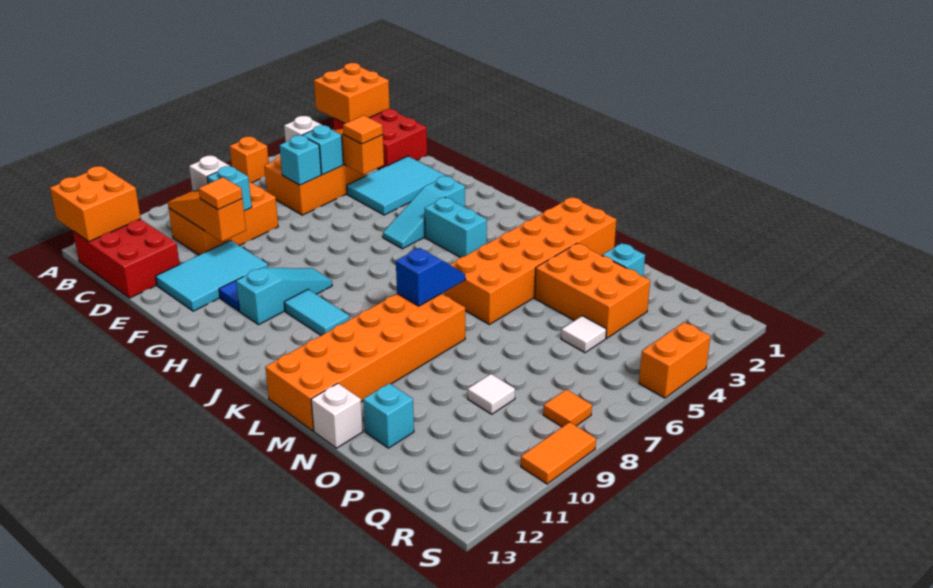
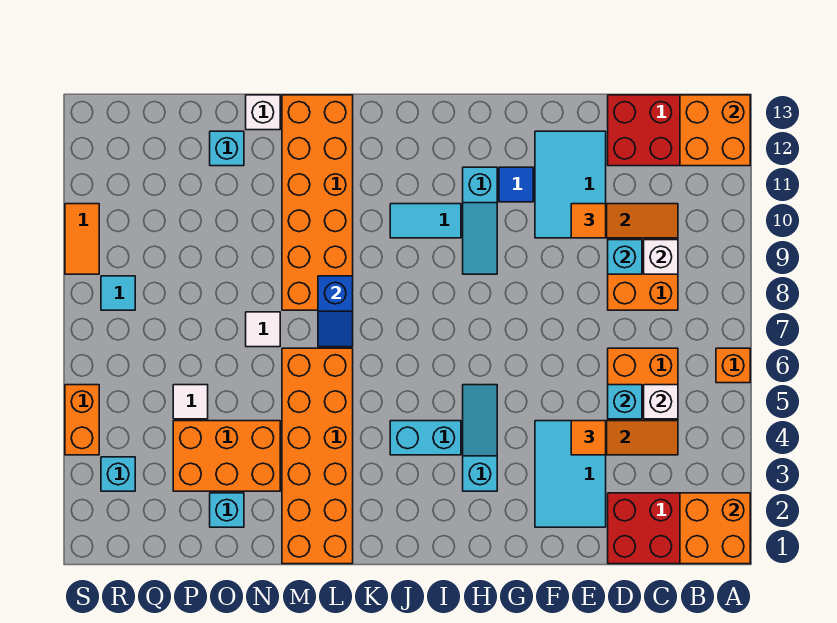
cyan brick D6 level 2 -> cyan brick R3 level 1
white tile P9 level 1 -> white tile N7 level 1
orange tile R8 level 1 -> cyan tile R8 level 1

